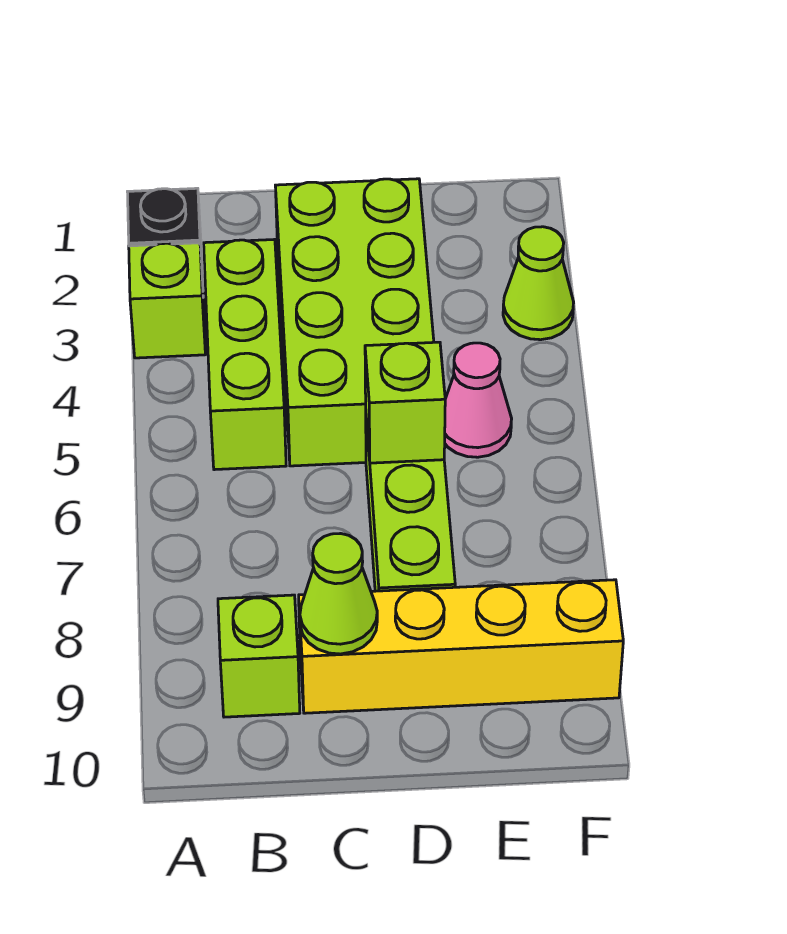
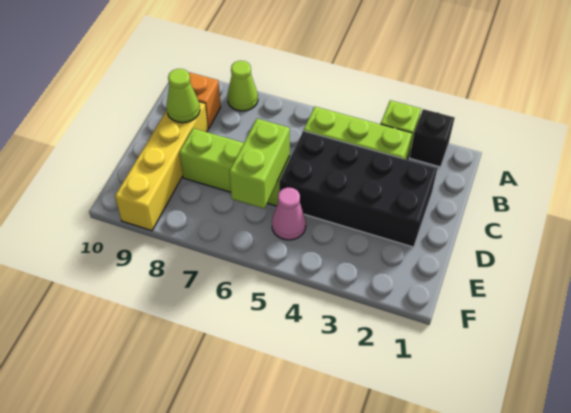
lime brick B9 level 1 -> orange brick B9 level 1
lime brick C2:D5 level 1 -> black brick C2:D5 level 1
lime brick D6 level 2 -> lime brick D6:E6 level 2
lime cone F3 level 1 -> lime cone A8 level 1

